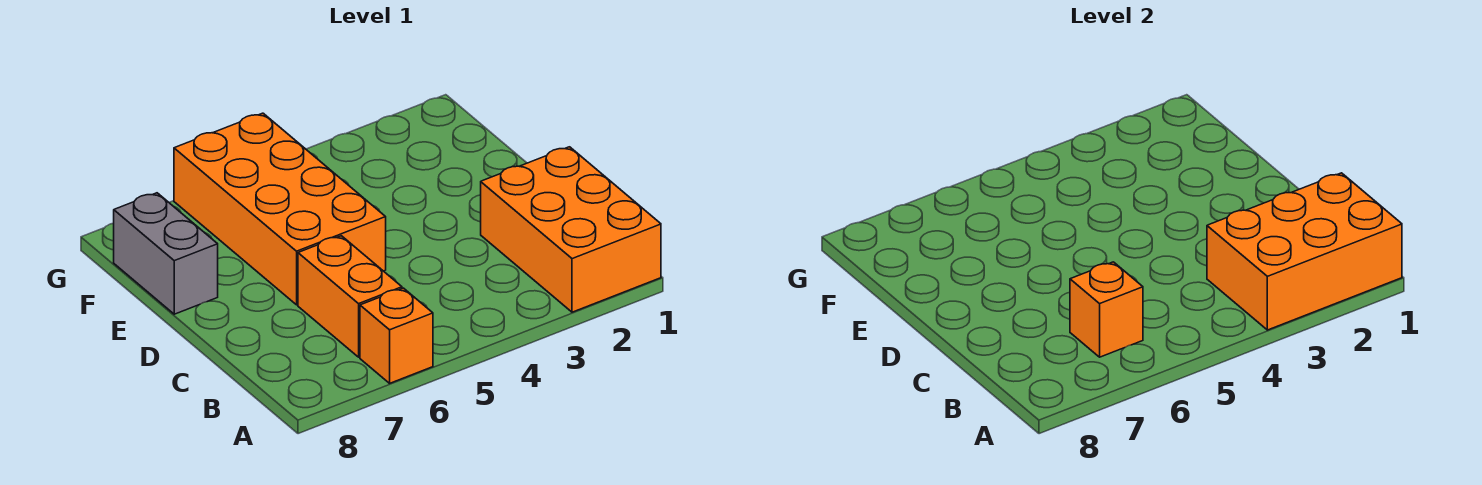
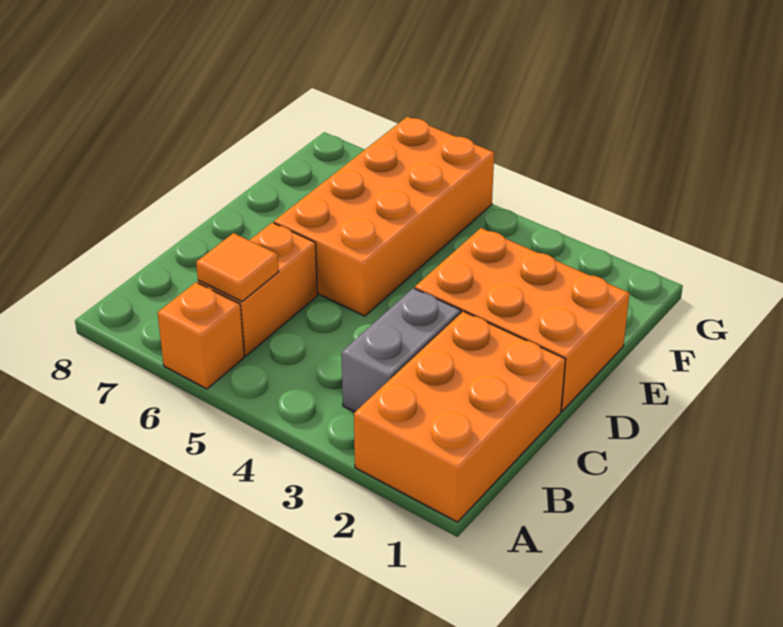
orange brick A1:B3 level 2 -> orange brick D1:E3 level 1
orange brick B6 level 2 -> orange tile B6 level 2
grey brick E8:F8 level 1 -> grey brick B3:C3 level 1

